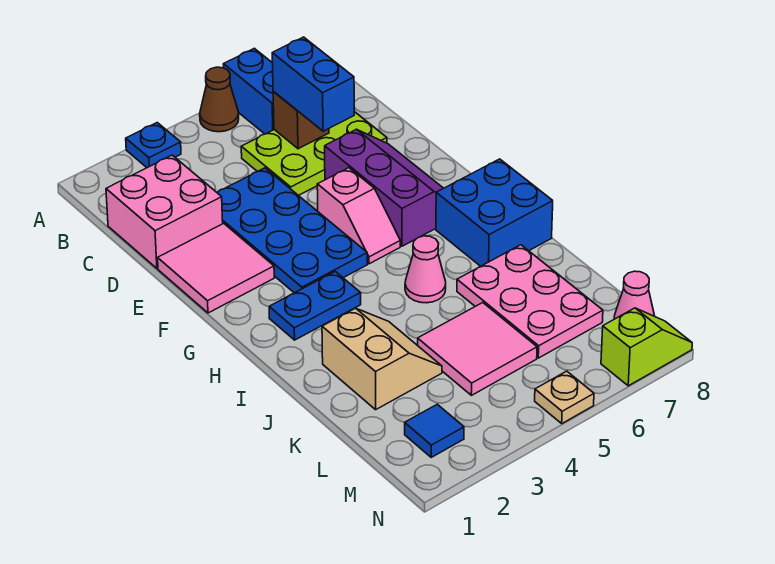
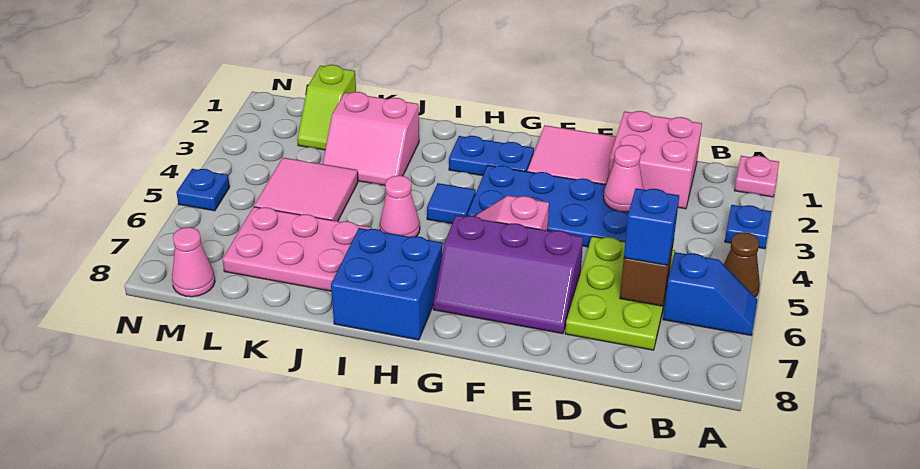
none -> pink plate A1 level 1
blue brick A6:B6 level 1 -> blue slope A6:B6 level 1 top B
blue brick C6:D6 level 3 -> blue brick C6 level 3
none -> pink cone D3 level 2
blue plate H2:H3 level 1 -> blue plate G2:H2 level 1
tan slope J2:K3 level 1 top 2 -> pink slope J2:K3 level 1 top 2
blue tile M2 level 1 -> blue tile H4 level 1
tan plate N5 level 1 -> blue plate N5 level 1
lime slope N7:N8 level 1 top 7 -> lime slope L1:L2 level 1 top 1

